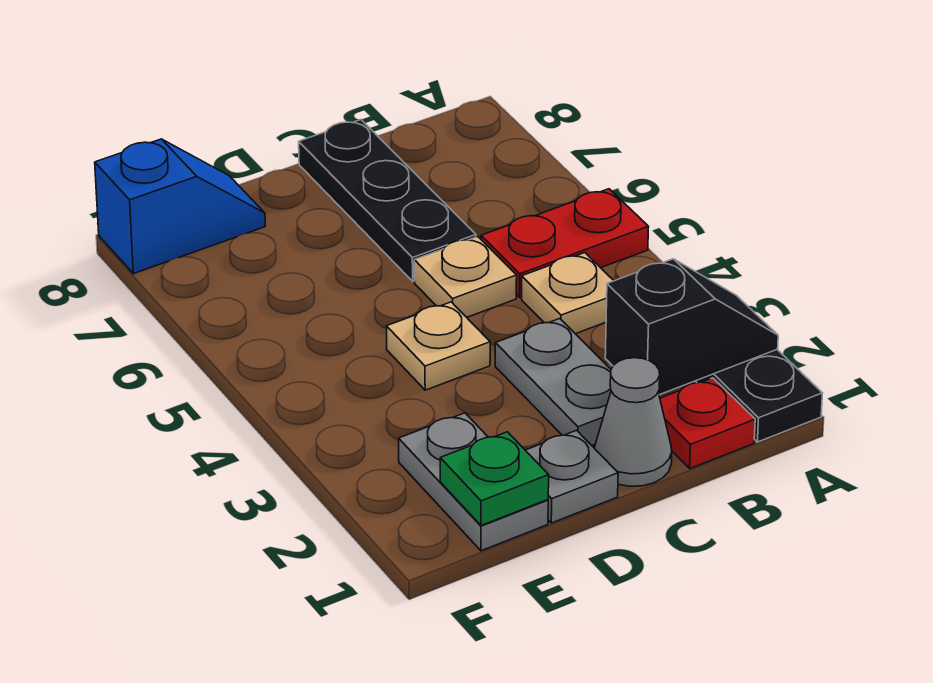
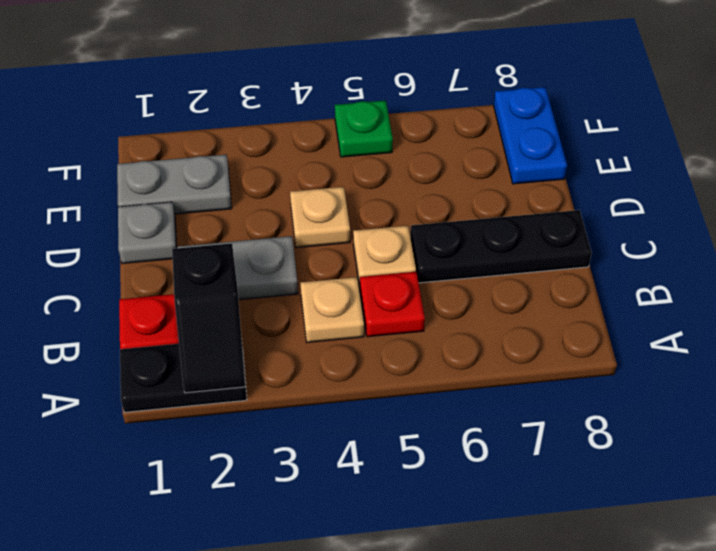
red plate A5:B5 level 1 -> red plate B5 level 1
grey cone C1 level 1 -> none
green plate E1 level 2 -> green plate F5 level 1
blue slope E8:F8 level 1 top F -> blue plate E8:F8 level 1

